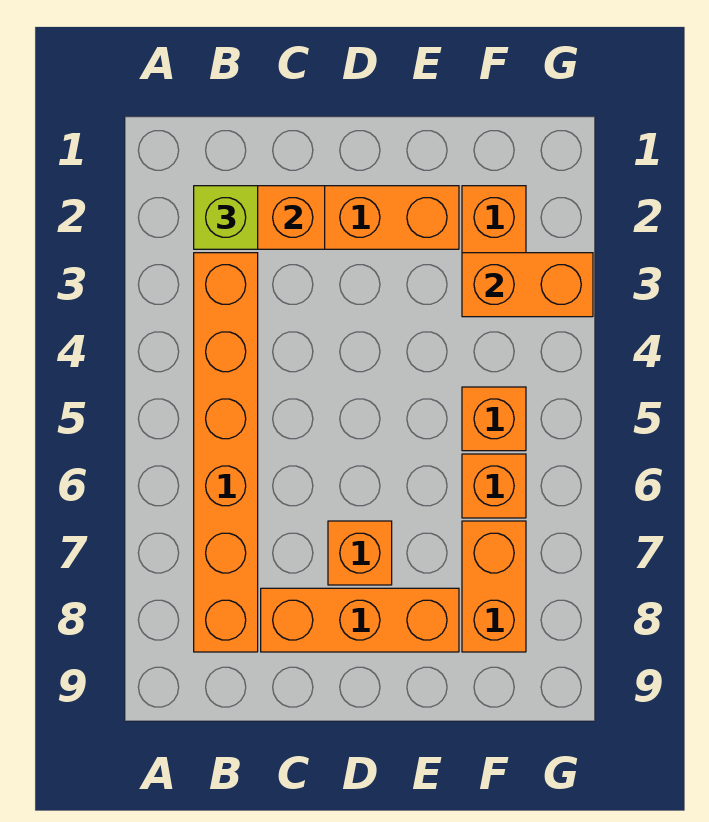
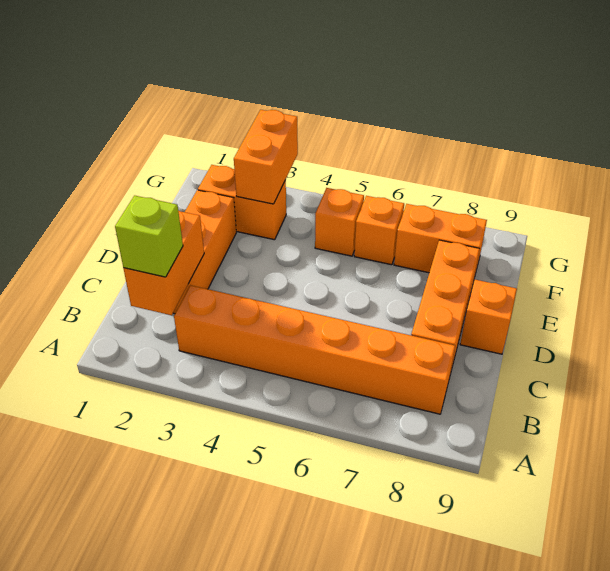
orange brick D7 level 1 -> orange brick D9 level 1

